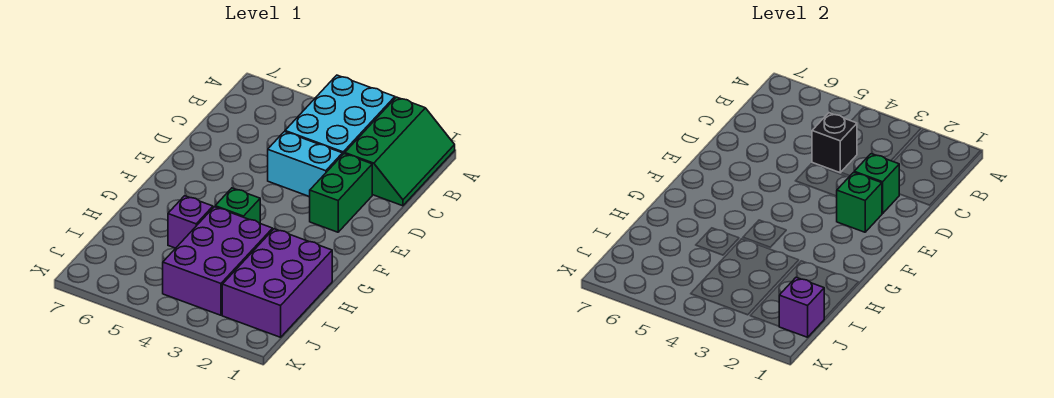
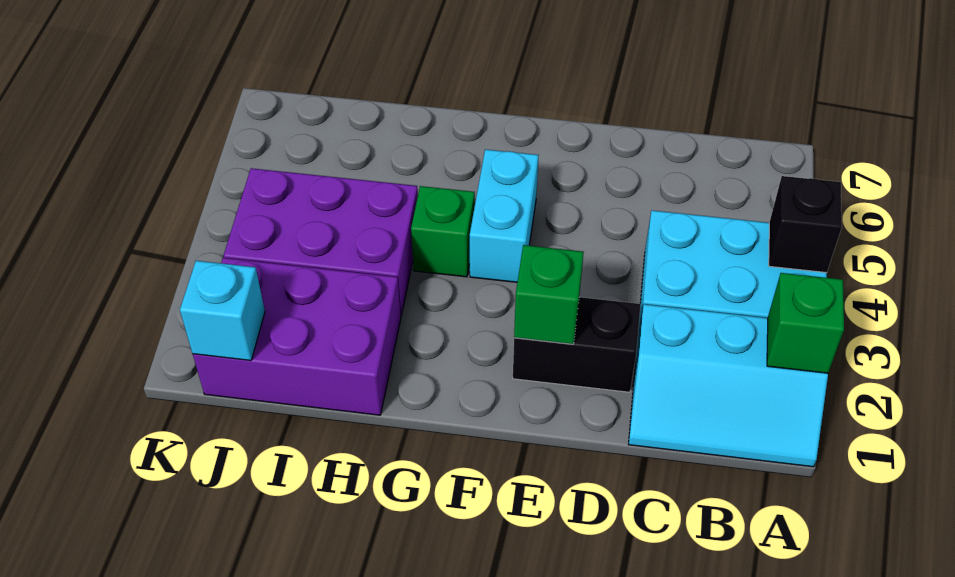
green slope A1:C2 level 1 top 2 -> cyan slope A1:C2 level 1 top 2
black brick C4 level 2 -> black brick A4 level 2
green brick D2:E2 level 1 -> black brick D2:E2 level 1
green brick D2 level 2 -> green brick A2 level 2
cyan brick D3:D4 level 1 -> cyan brick F4:F5 level 1
purple brick H5 level 1 -> none
purple brick J1 level 2 -> cyan brick J1 level 2

